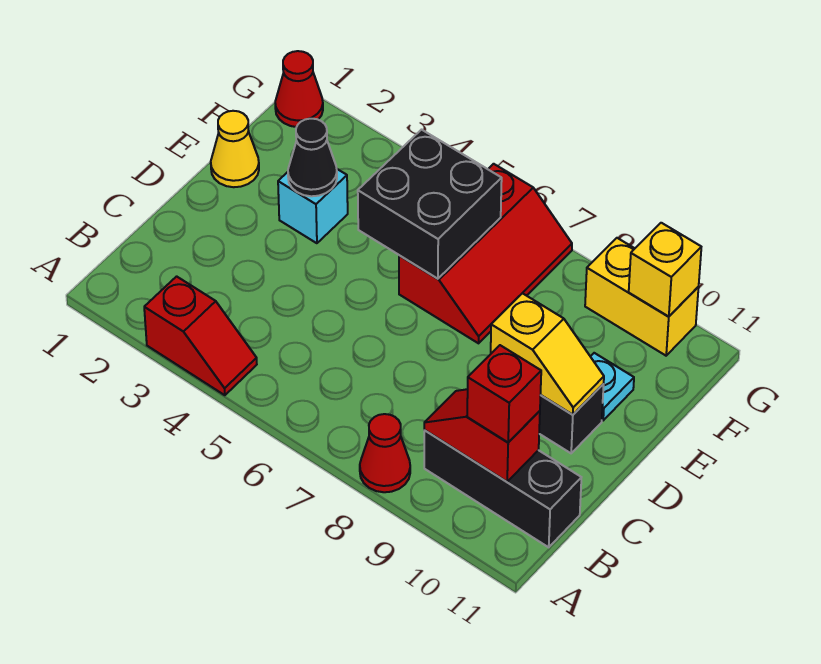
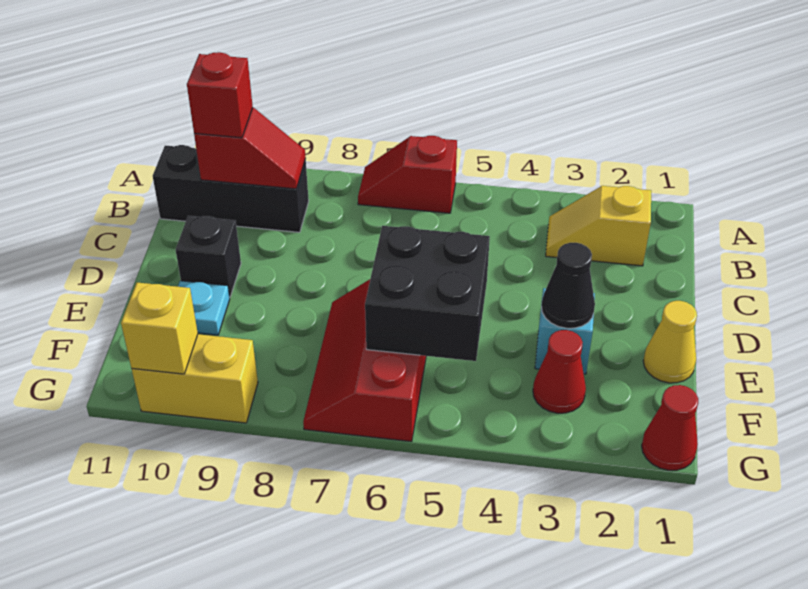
red slope A3:A4 level 1 top 3 -> red slope A6:A7 level 1 top 6
red cone A8 level 1 -> red cone F3 level 1
yellow slope D9:D10 level 2 top 9 -> yellow slope B2:B3 level 1 top 2

